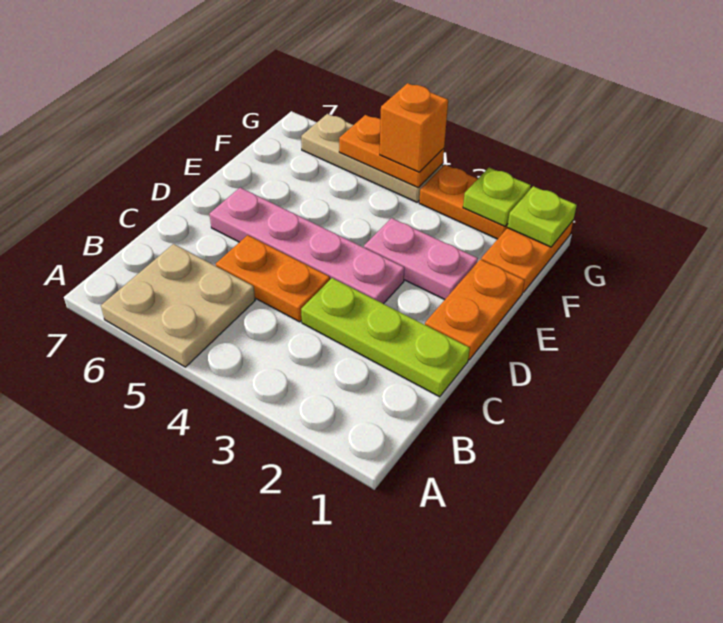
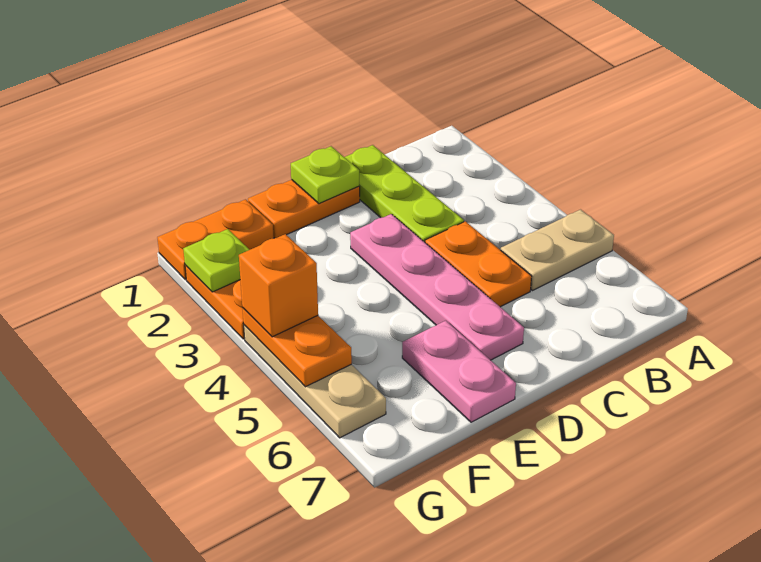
tan plate A5:B6 level 1 -> tan plate A5:B5 level 1
pink plate E2:E3 level 1 -> pink plate E6:E7 level 1
lime plate G1 level 2 -> lime plate D1 level 2

